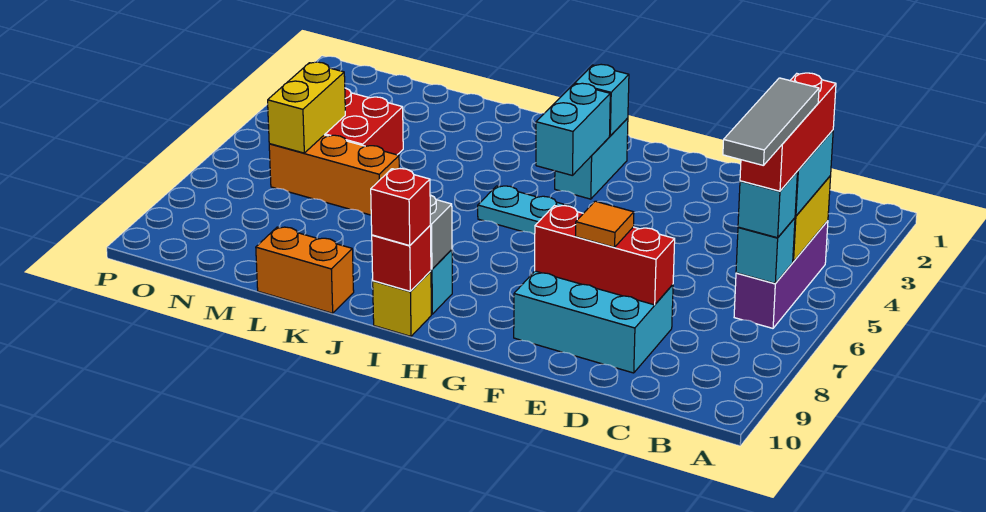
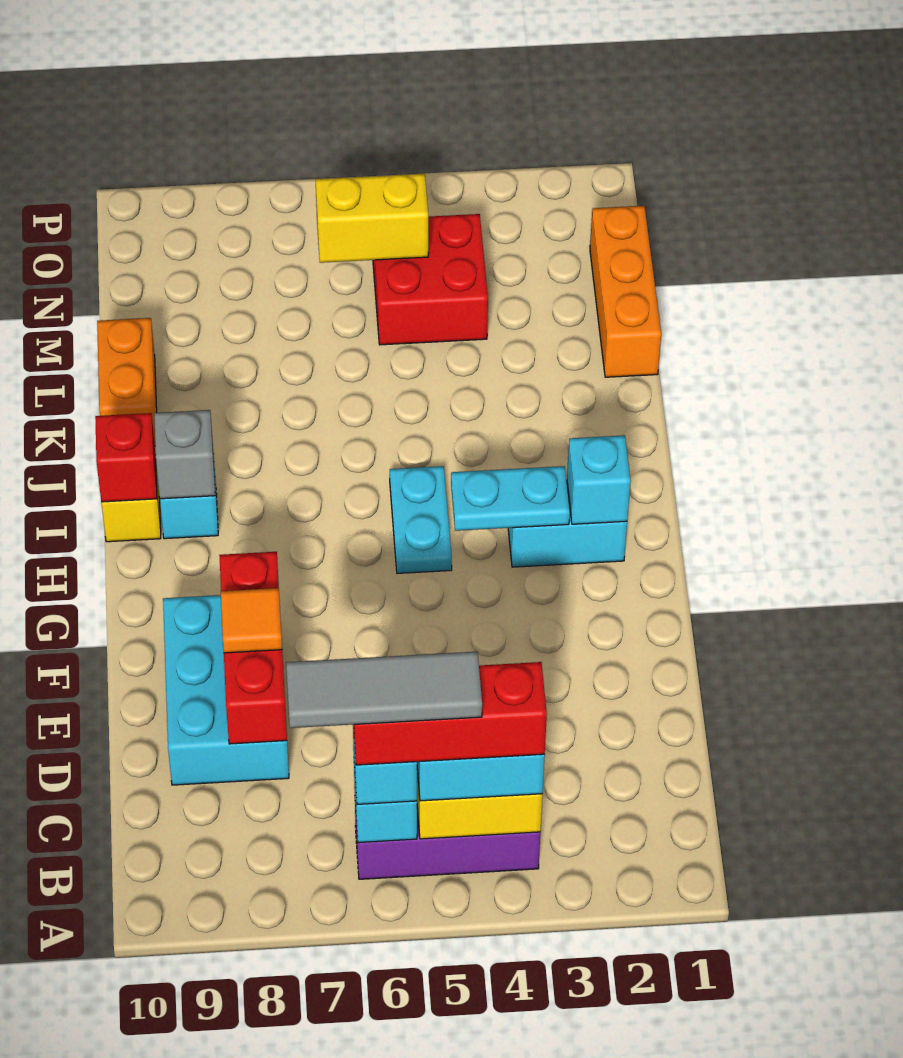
cyan brick H3:H4 level 2 -> cyan plate H3:H4 level 2
red brick I10 level 3 -> none
orange brick L6:N6 level 1 -> orange brick L1:N1 level 1

